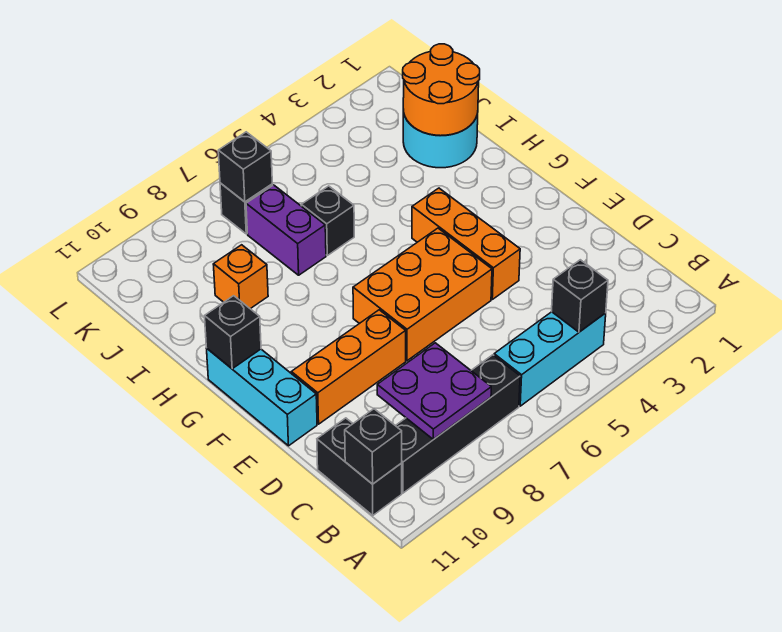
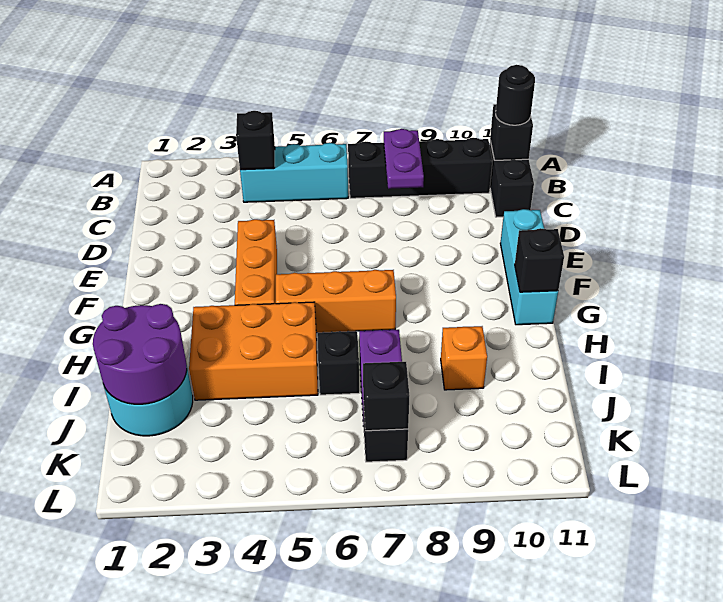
purple plate B8:C9 level 2 -> purple plate B8:C8 level 2
none -> black round brick B11 level 3
orange brick E5:F7 level 1 -> orange brick H3:I5 level 1
orange brick E8:E10 level 1 -> orange brick G5:G7 level 1
orange round brick I1:J2 level 2 -> purple round brick I1:J2 level 2

